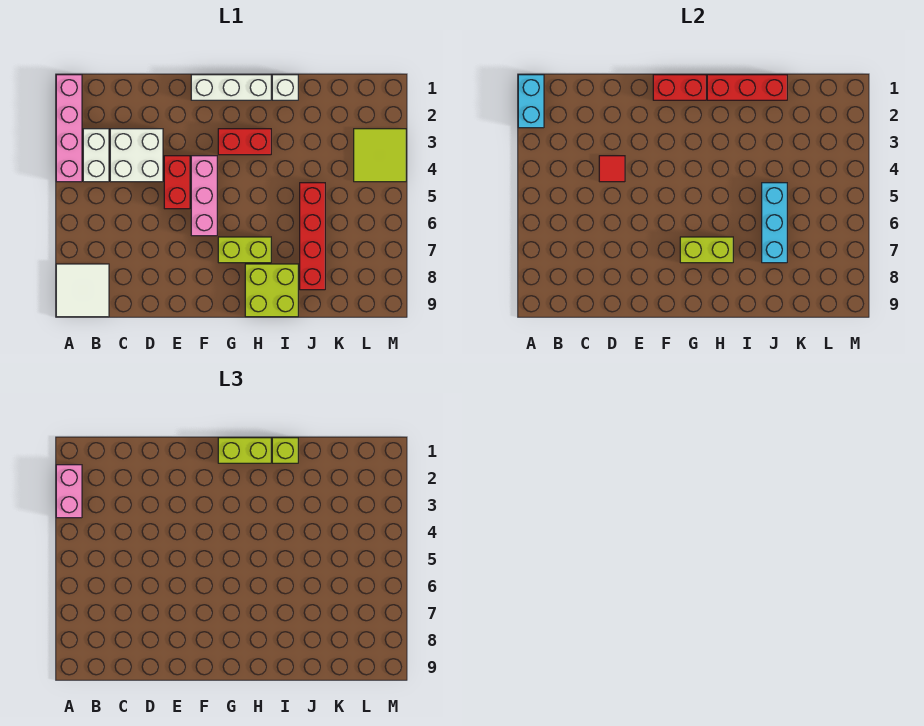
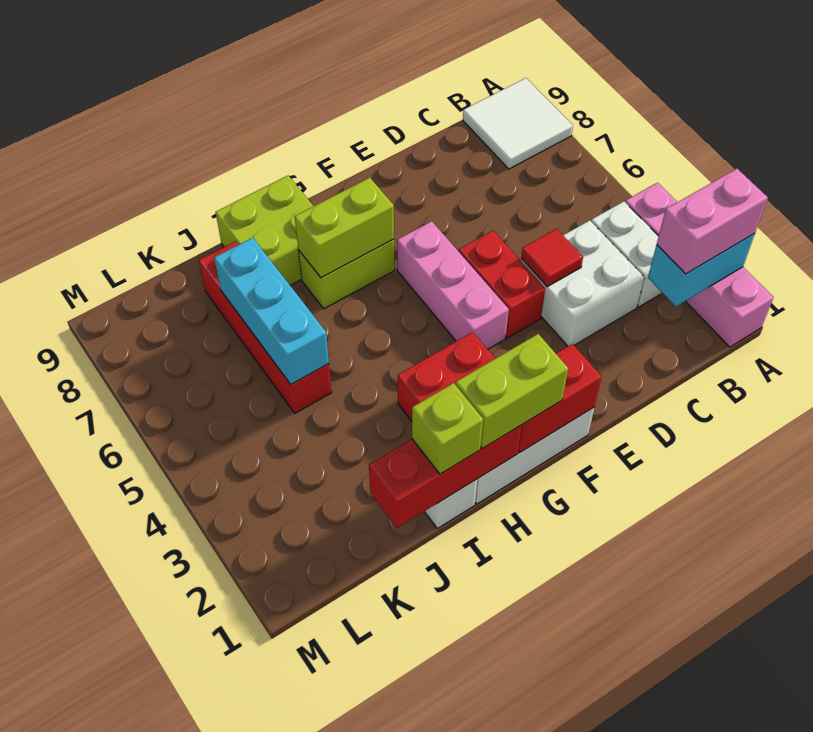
cyan brick A1:A2 level 2 -> cyan brick A2:B2 level 2
pink brick A2:A3 level 3 -> pink brick A2:B2 level 3
lime tile L3:M4 level 1 -> none

